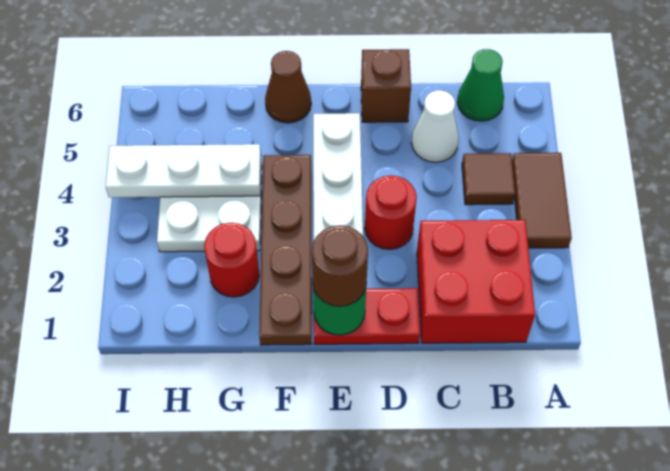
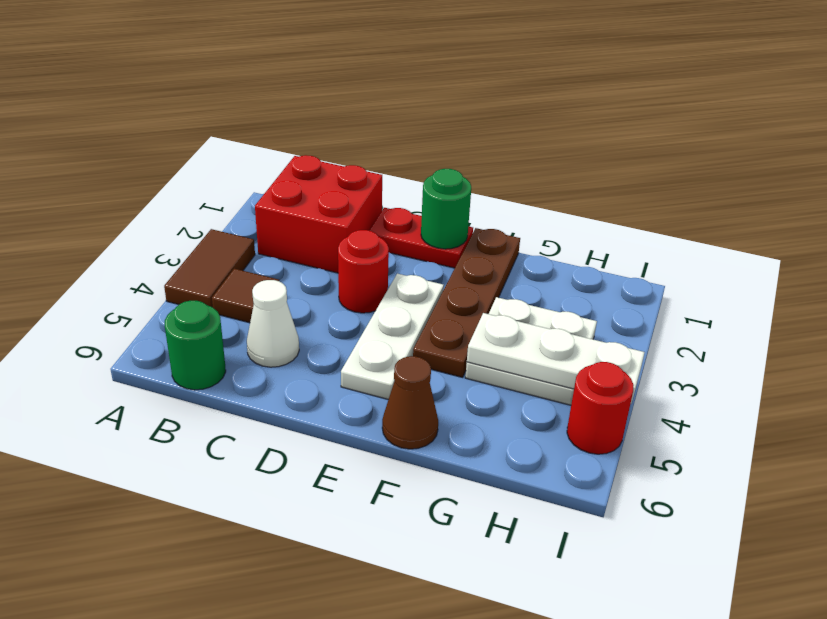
green cone B6 level 1 -> green round brick B6 level 1
brown brick D6 level 1 -> none
brown round brick E1 level 3 -> none
red round brick G2 level 1 -> red round brick I5 level 1

